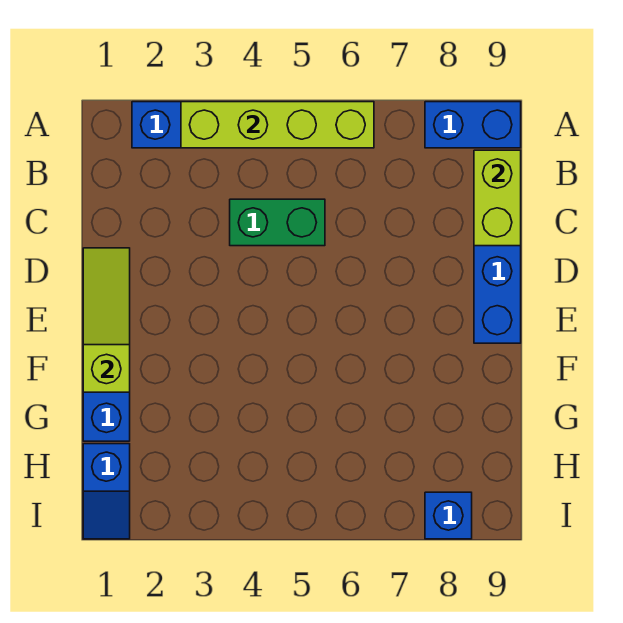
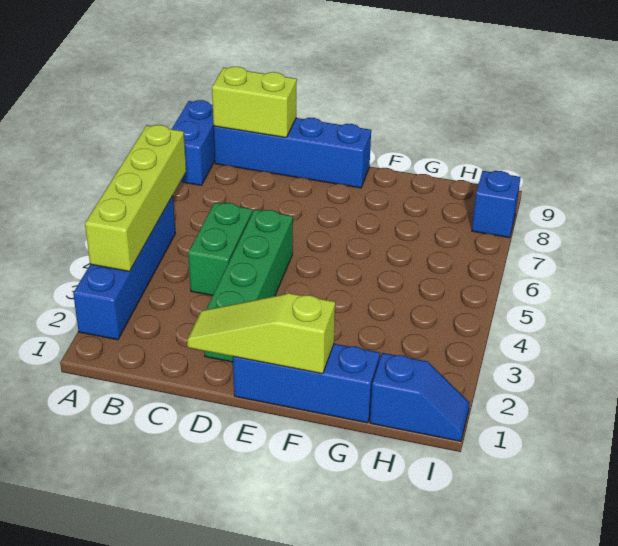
none -> green brick D2:D5 level 1

